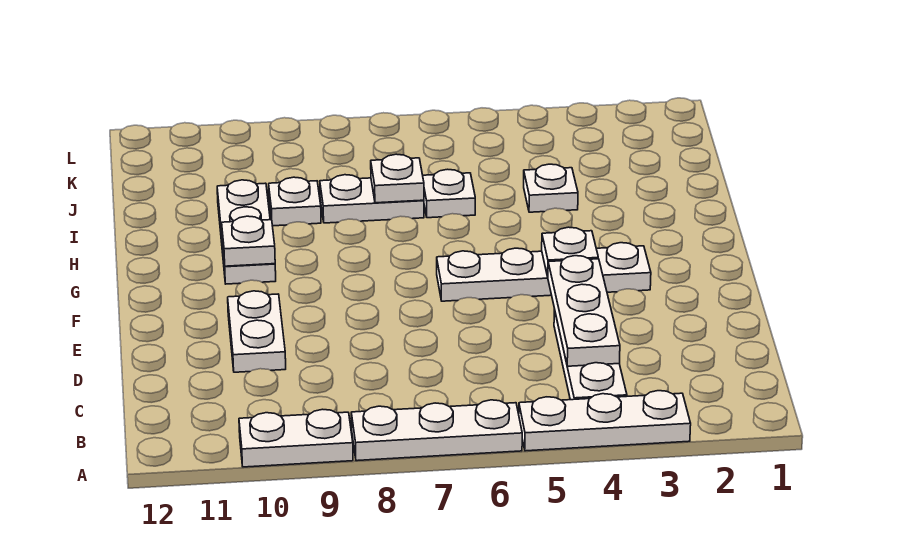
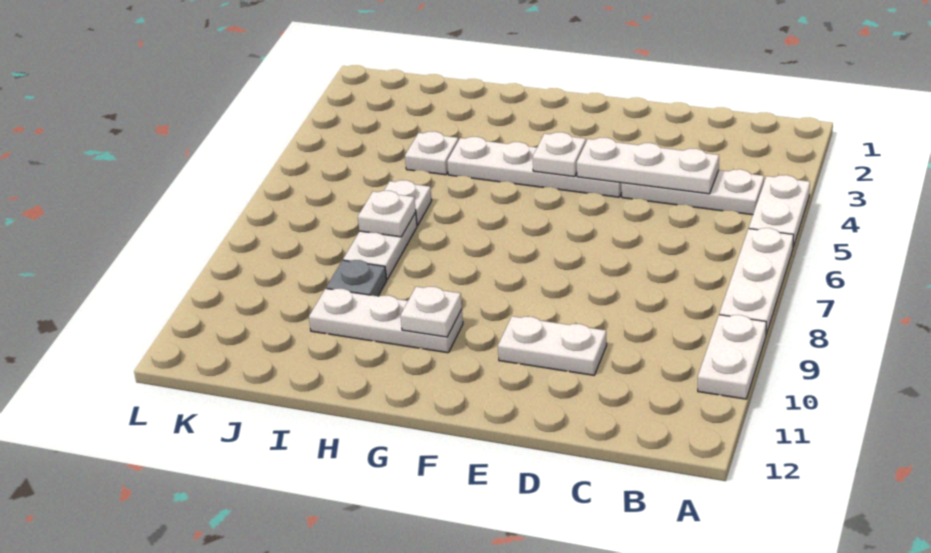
white plate A3:A5 level 1 -> white plate A4:A5 level 1
white plate F3:F6 level 1 -> white plate E4:H4 level 1
white plate I9 level 1 -> grey plate I9 level 1

